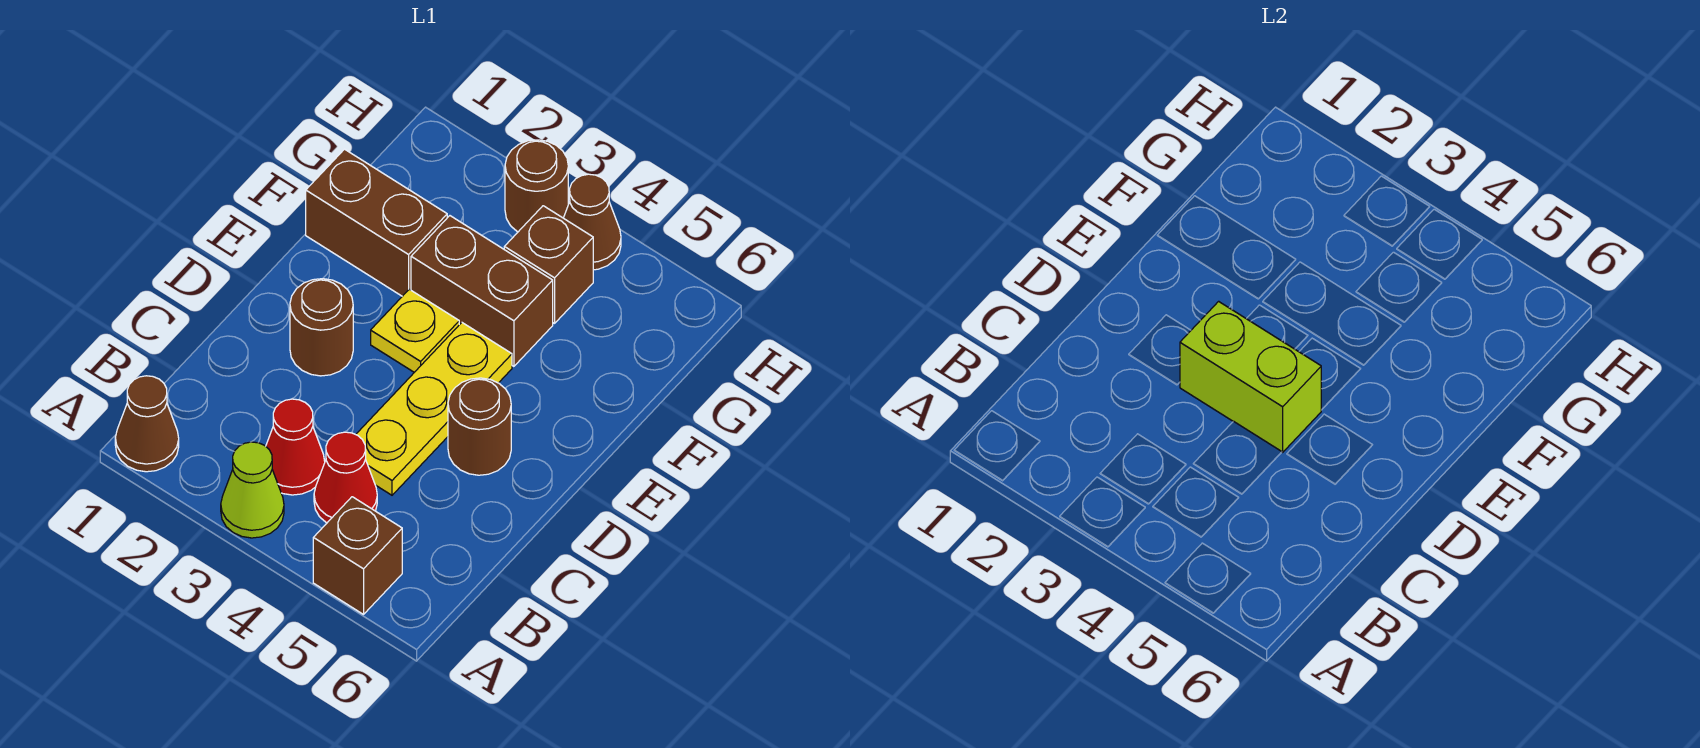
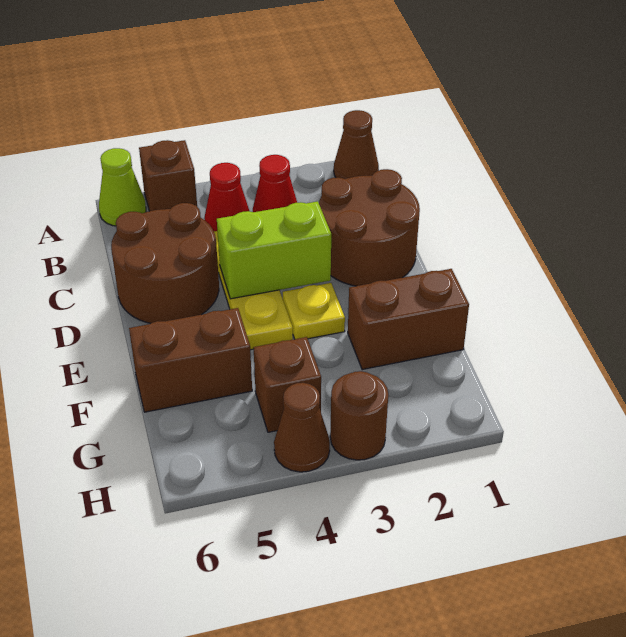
lime cone A3 level 1 -> lime cone A6 level 1
brown round brick D2 level 1 -> brown round brick C1:D2 level 1
brown round brick D5 level 1 -> brown round brick C5:D6 level 1
brown brick F3:F4 level 1 -> brown brick F5:F6 level 1

